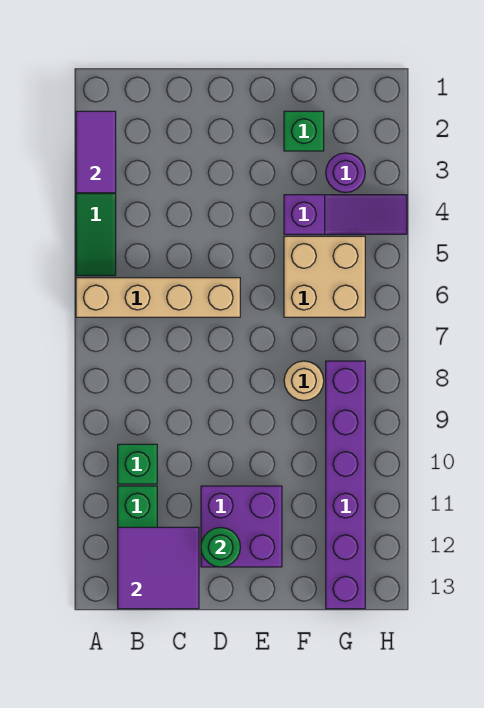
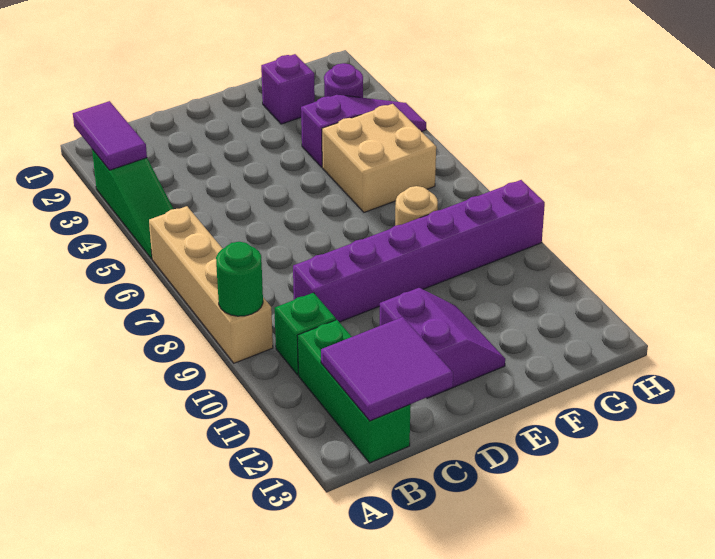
tan brick A6:D6 level 1 -> tan brick A6:A9 level 1
purple brick D11:E12 level 1 -> purple slope D11:E12 level 1 top D
green round brick D12 level 2 -> green round brick A9 level 2
green brick F2 level 1 -> purple brick F2 level 1
purple brick G8:G13 level 1 -> purple brick C9:H9 level 1

